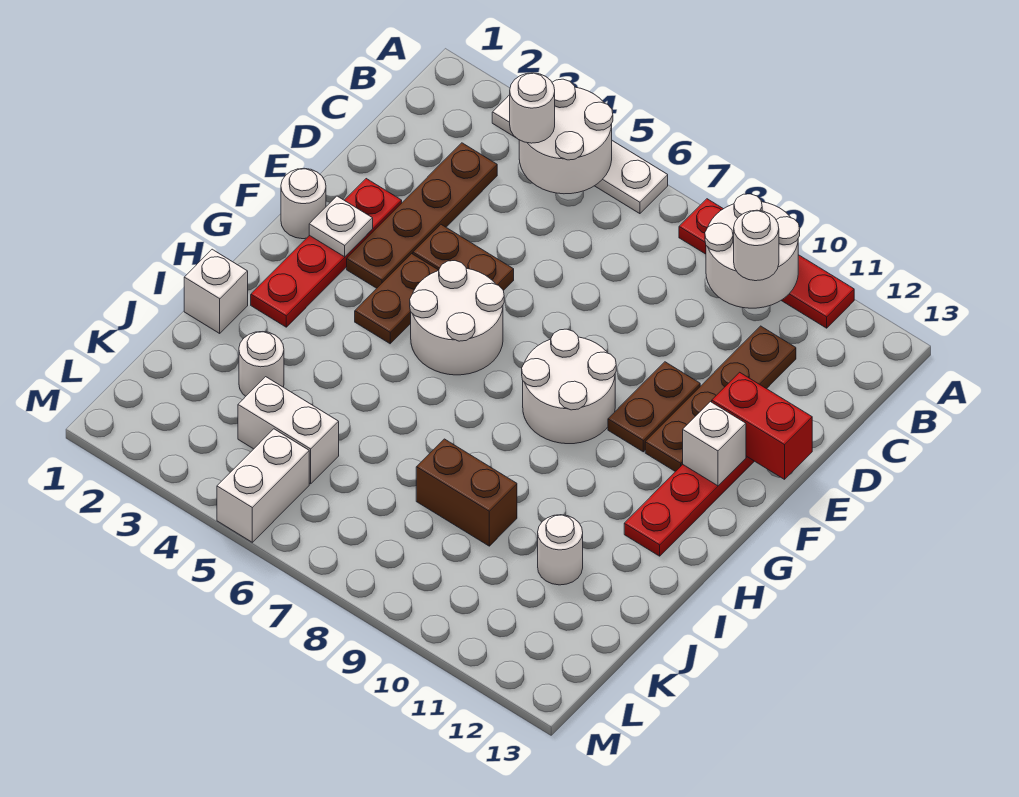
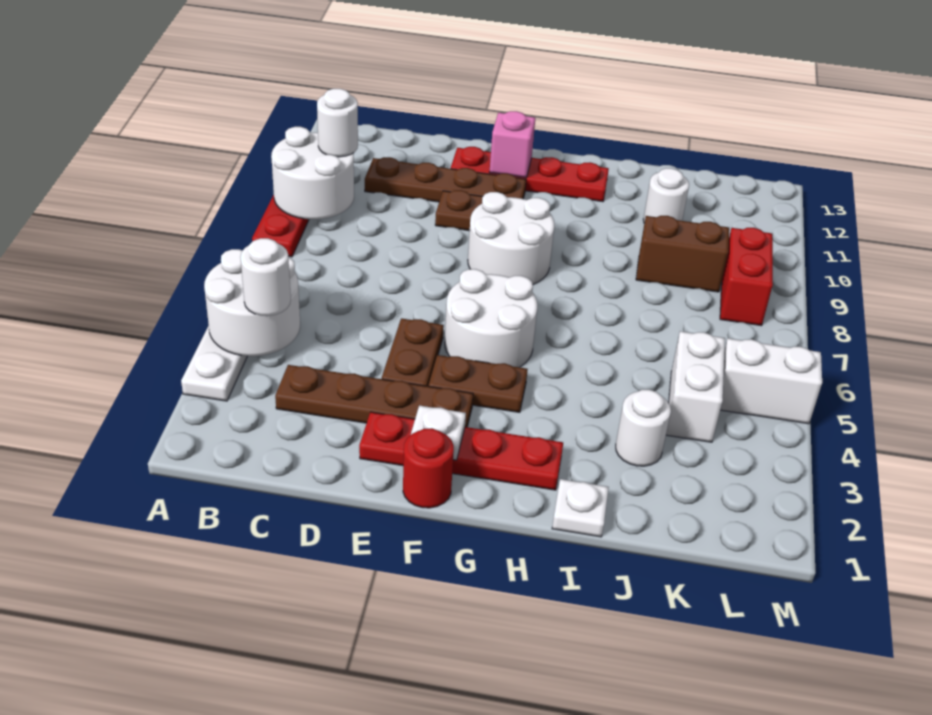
red brick E12:E13 level 2 -> red brick L8:L9 level 1
white round brick F1 level 1 -> red round brick F1 level 1
white brick F12 level 2 -> pink brick F12 level 2
white brick I1 level 1 -> white plate I1 level 1
brown brick J8:J9 level 1 -> brown brick J9:K9 level 1

